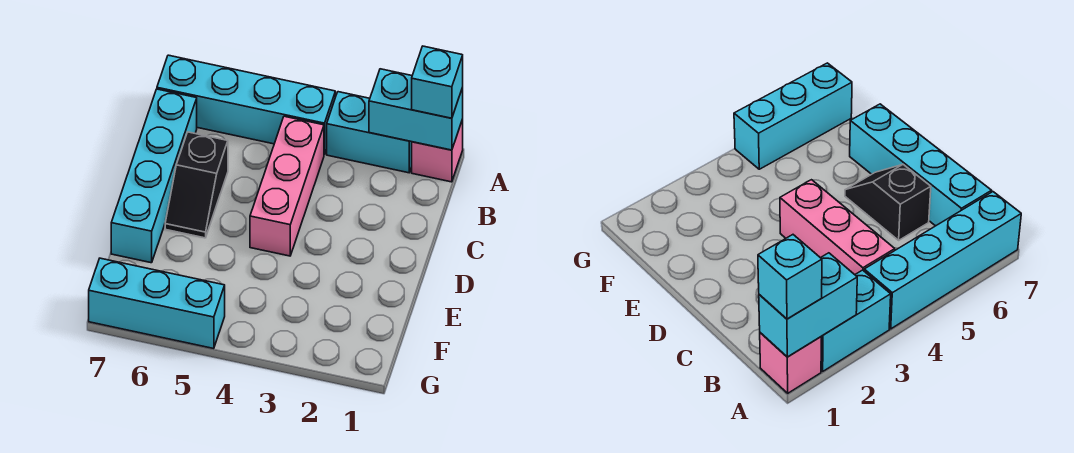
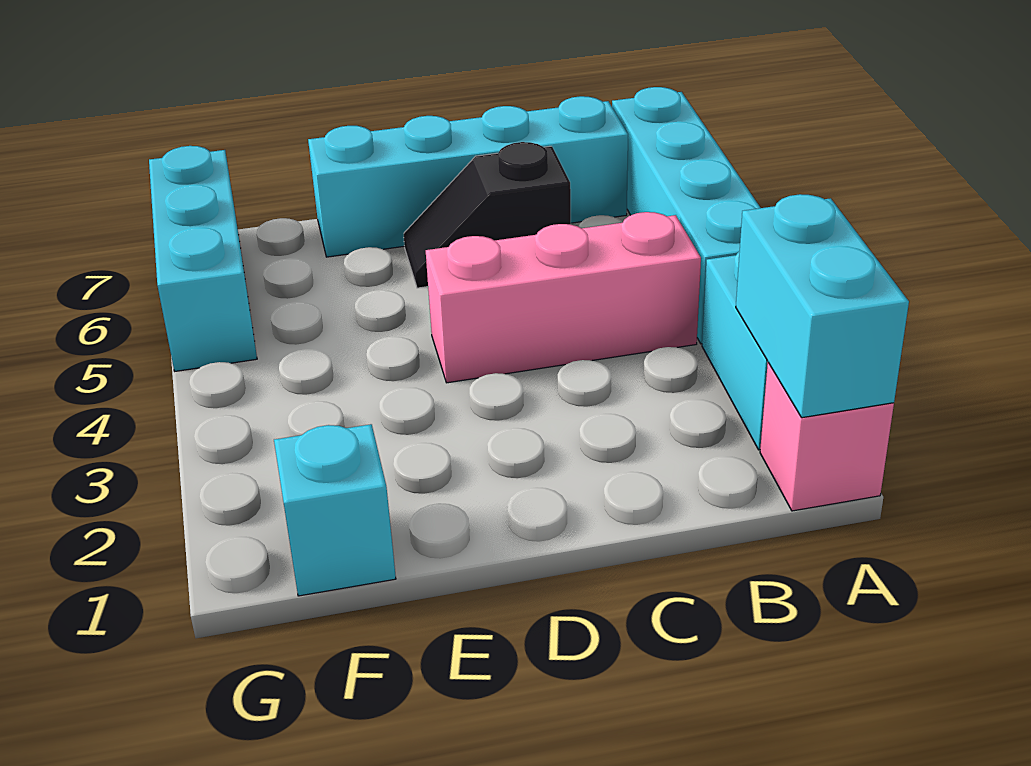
cyan brick A1 level 3 -> cyan brick F1 level 1

